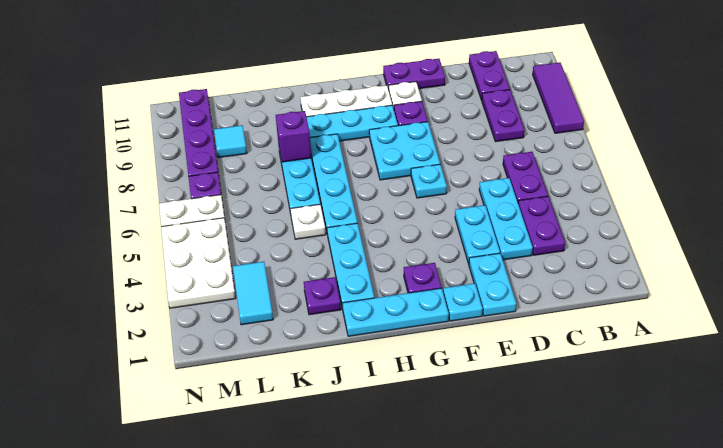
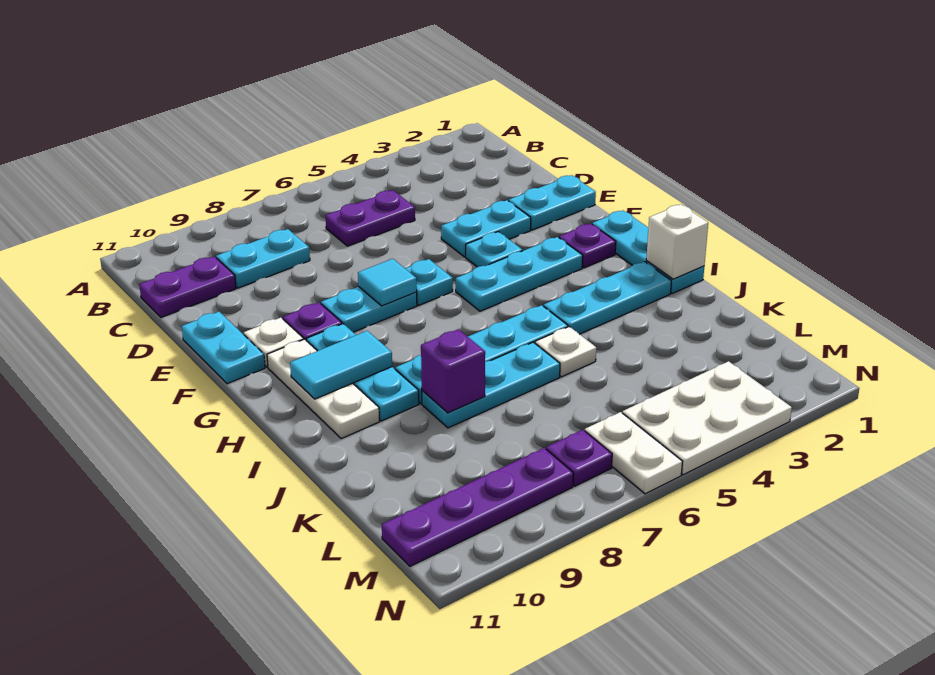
purple tile A8:A10 level 1 -> none
purple plate C3:C4 level 1 -> none
purple plate C8:C9 level 1 -> cyan plate C8:C9 level 1
cyan plate D3:D5 level 1 -> cyan plate G3:G5 level 1
purple plate E11:F11 level 1 -> cyan plate E11:F11 level 1
cyan plate F1 level 1 -> cyan plate F4 level 1
cyan plate F7:G8 level 1 -> cyan plate F7:F8 level 1
none -> white brick I1 level 2
purple plate J2 level 1 -> none
cyan tile L2:L3 level 1 -> cyan tile H9:H10 level 2
cyan tile L9 level 1 -> cyan tile F7 level 2

